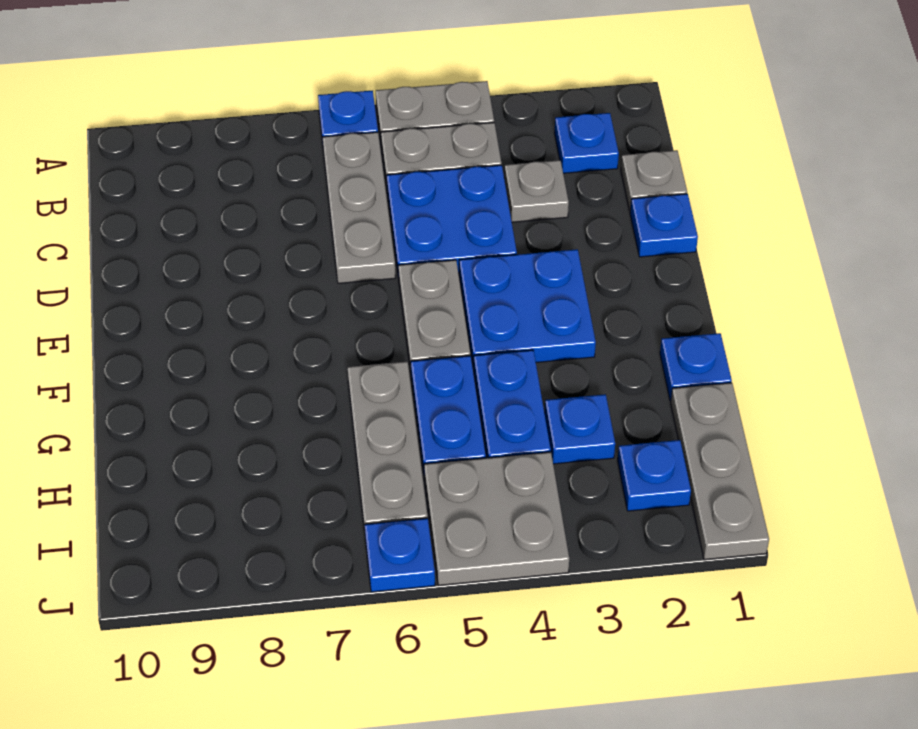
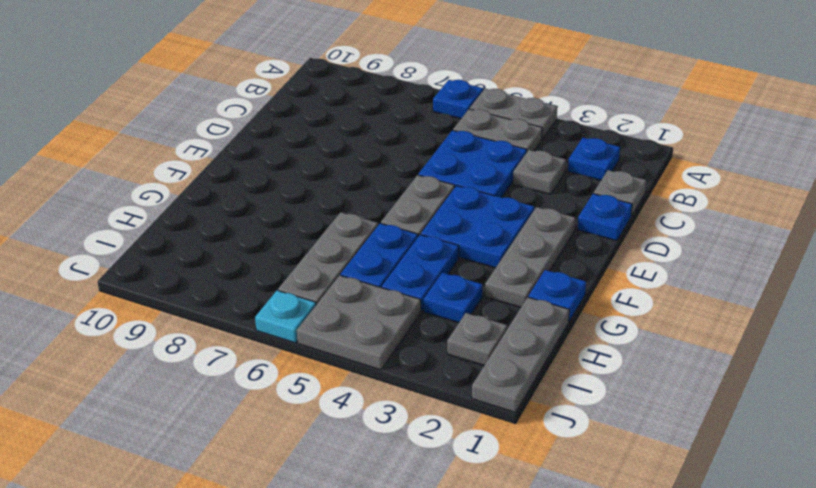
grey plate B6:D6 level 1 -> grey plate E2:G2 level 1
blue plate I2 level 1 -> grey plate I2 level 1
blue plate J6 level 1 -> cyan plate J6 level 1

